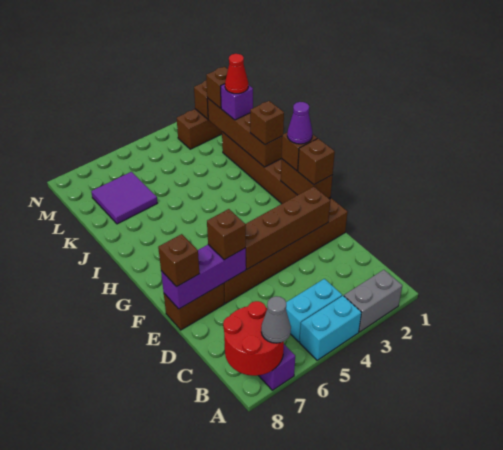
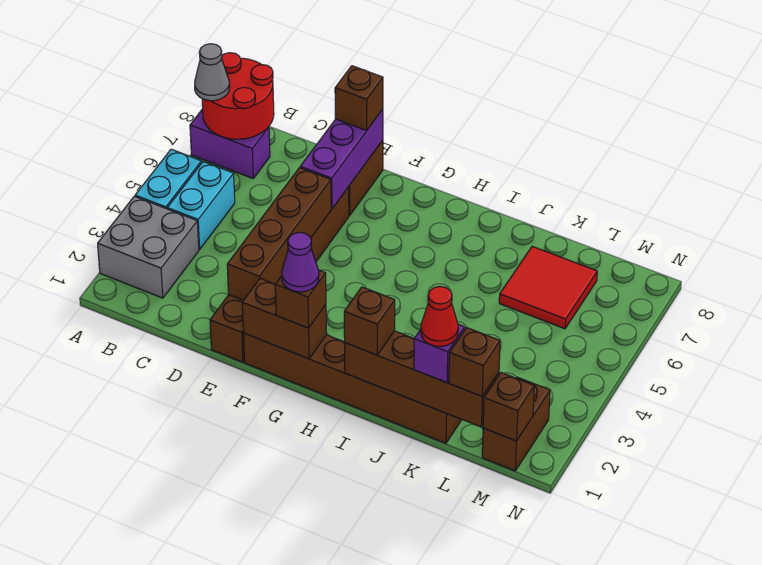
grey brick A2:A3 level 1 -> grey brick A2:B3 level 1
brown brick E6 level 3 -> none
brown brick F1 level 3 -> none
purple tile K6:L7 level 1 -> red tile K6:L7 level 1

